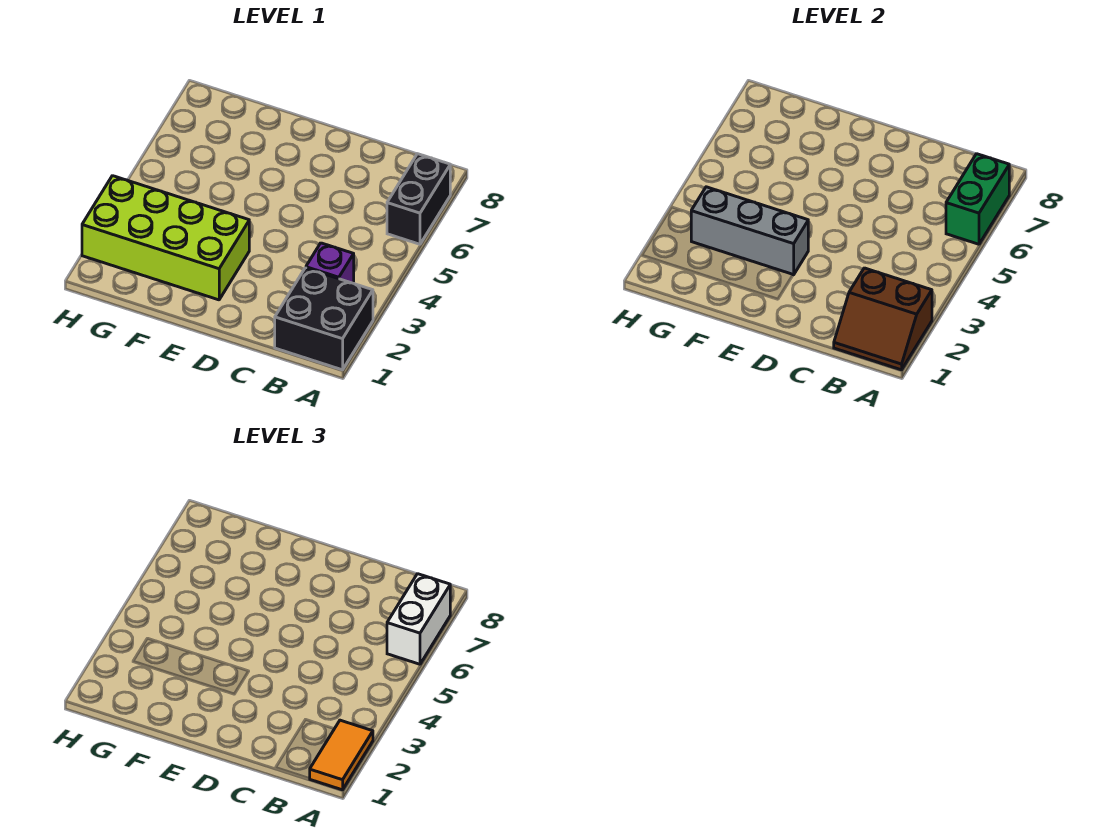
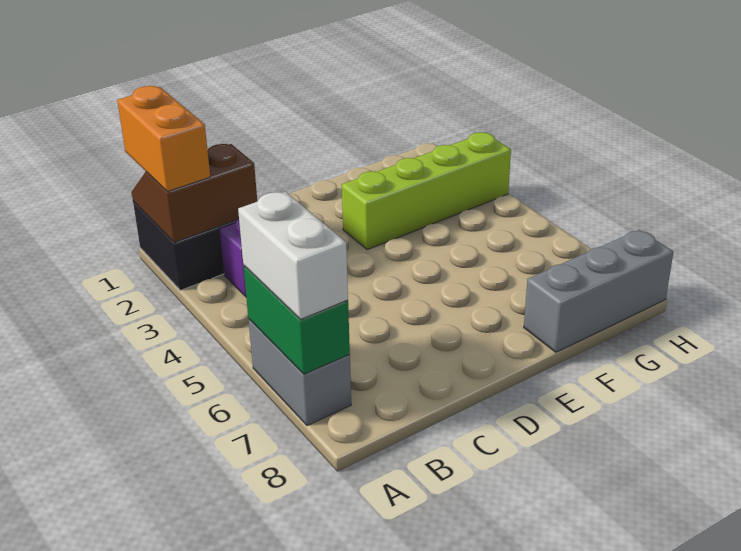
orange tile A1:A2 level 3 -> orange brick A1:A2 level 3
black brick A6:A7 level 1 -> grey brick A6:A7 level 1
lime brick E2:H3 level 1 -> lime brick E3:H3 level 1
grey brick E3:G3 level 2 -> grey brick F8:H8 level 1

